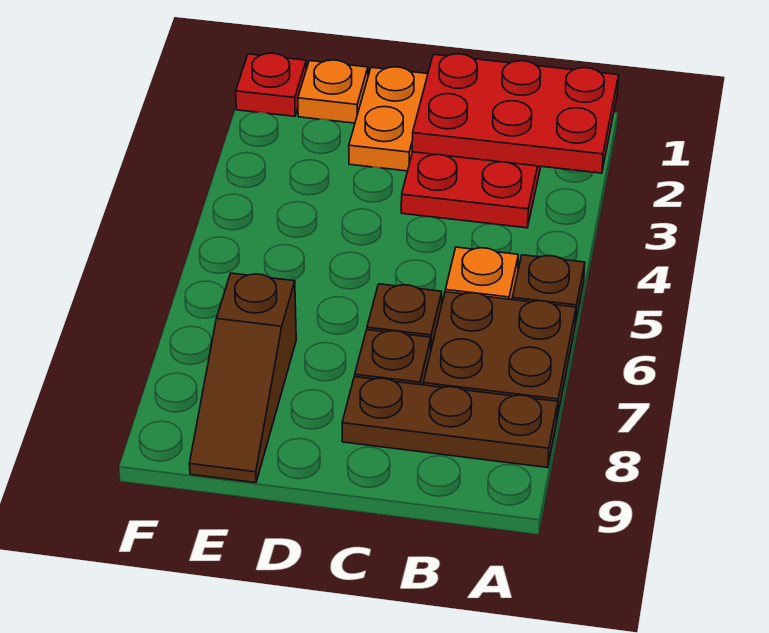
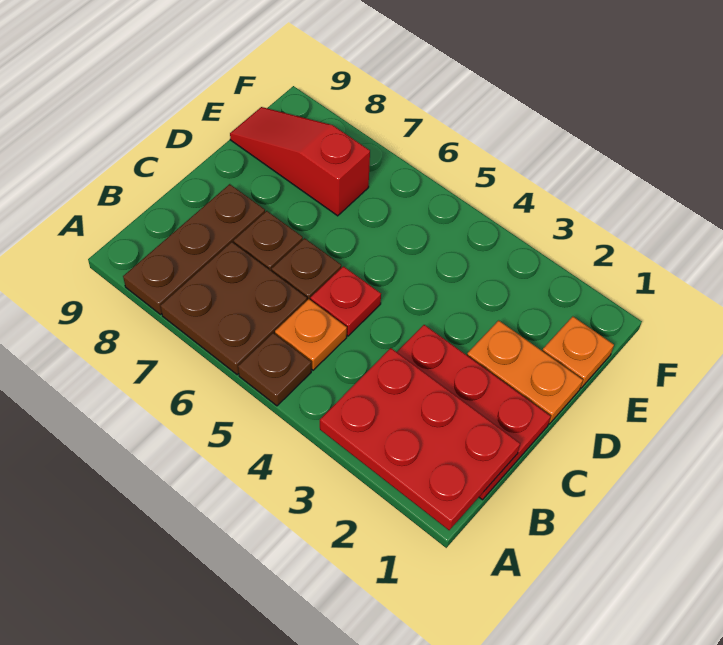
red plate A1:C2 level 2 -> red plate A1:B3 level 2
brown slope E7:E9 level 1 top 7 -> red slope E7:E9 level 1 top 7
red plate F1 level 1 -> red plate C5 level 1

